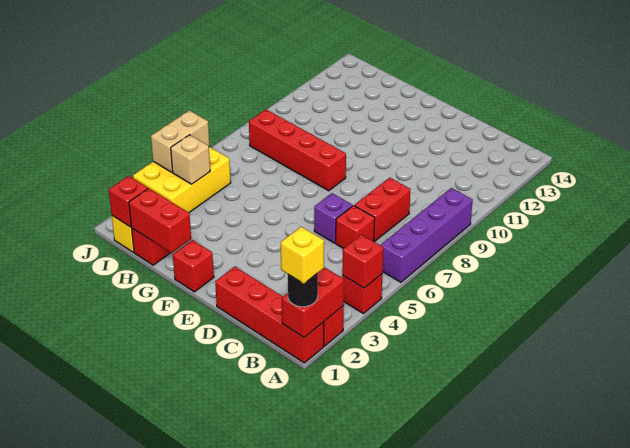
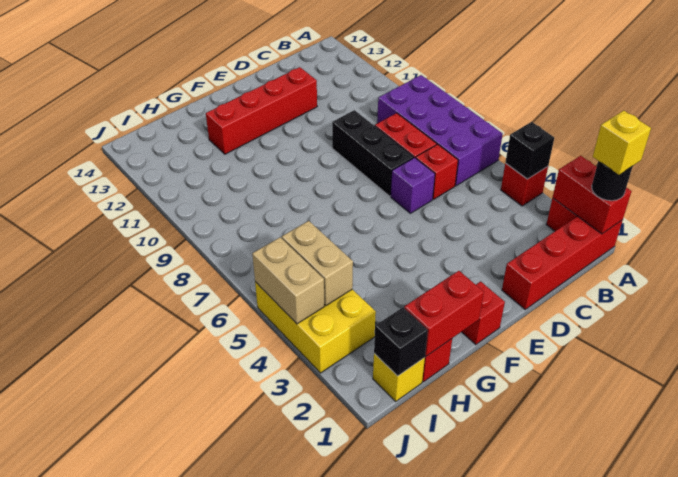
red brick A4 level 2 -> black brick A4 level 2
purple brick A6:A9 level 1 -> purple brick A6:B9 level 1
none -> black brick D7:D9 level 1
red brick F8:I8 level 1 -> red brick D12:G12 level 1
red brick I1 level 2 -> black brick I1 level 2
tan brick I4 level 2 -> tan brick I4:I5 level 2

